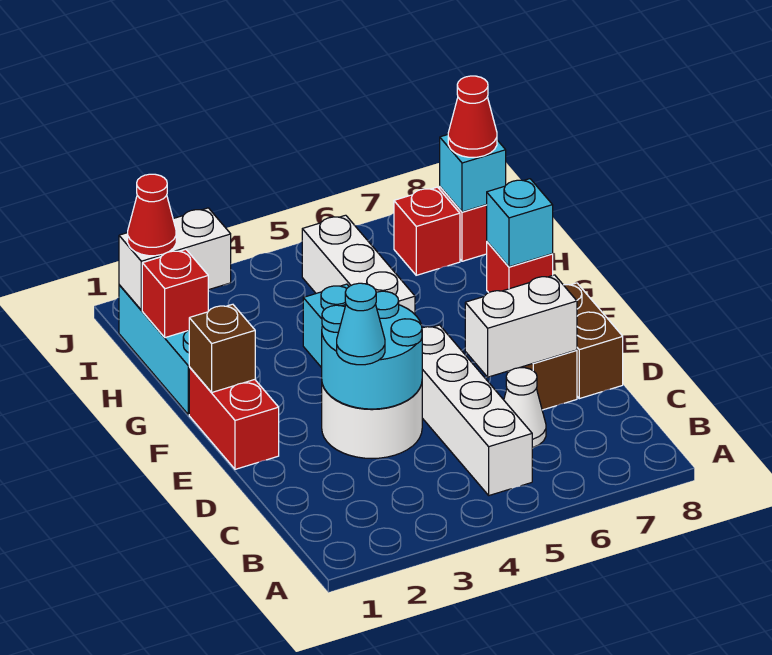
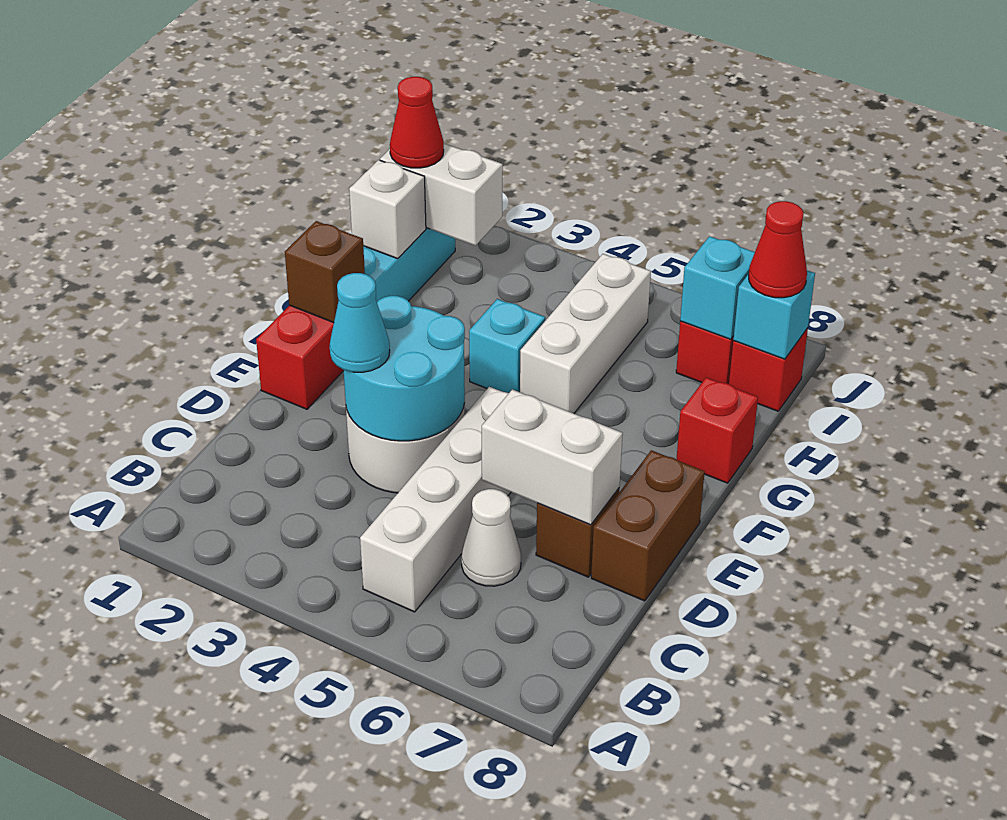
cyan brick G8 level 2 -> cyan brick I7 level 2
red brick H1 level 2 -> white brick H1 level 2

